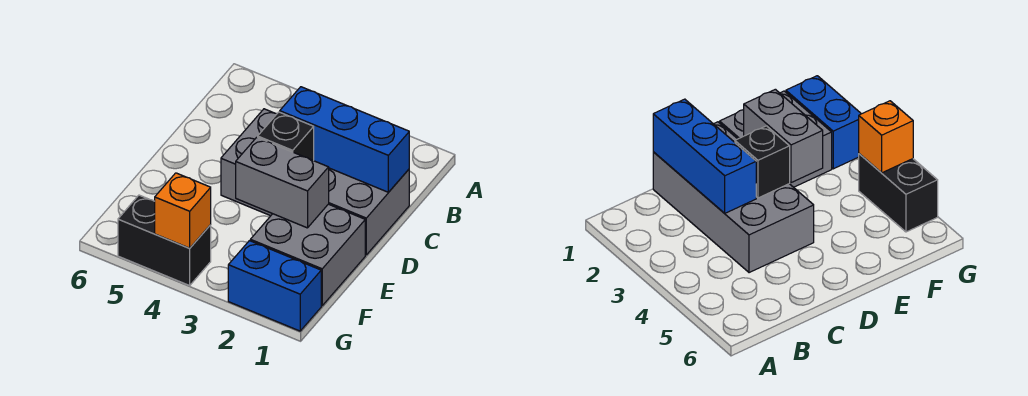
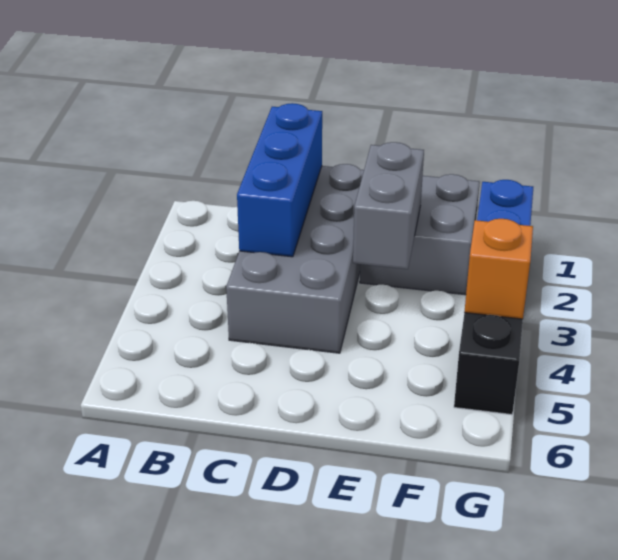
black brick D3 level 2 -> none

